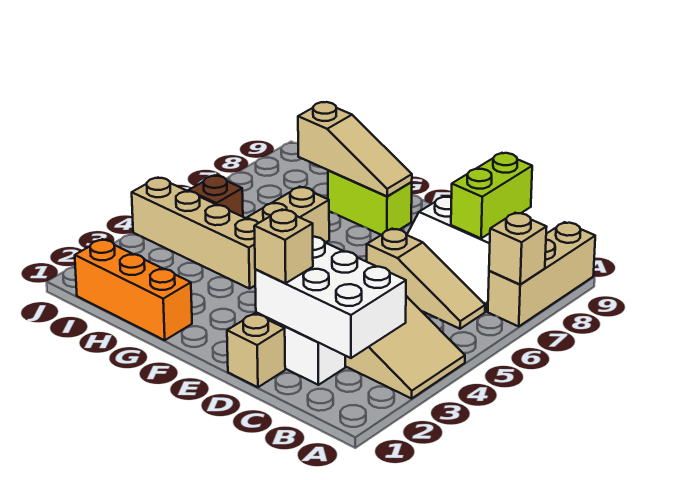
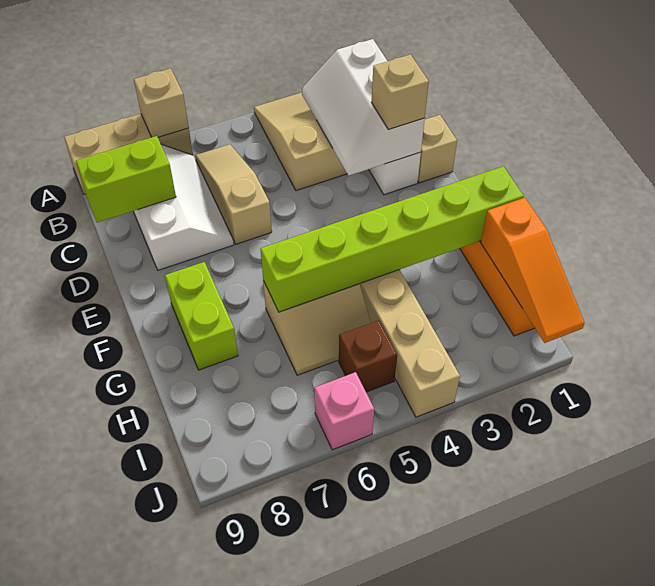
white brick B2:D3 level 2 -> white slope B2:D3 level 2 top 2
tan slope F8:H8 level 2 top H -> none
none -> lime brick G1:G6 level 2
none -> orange slope H1:J1 level 2 top H
none -> pink brick J6 level 1

